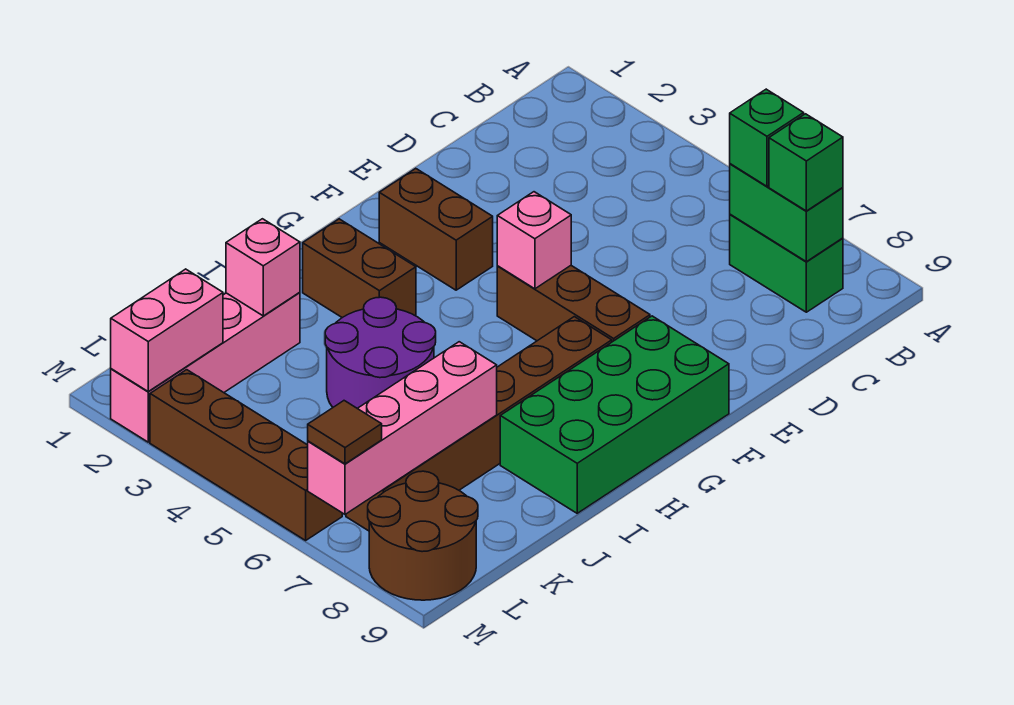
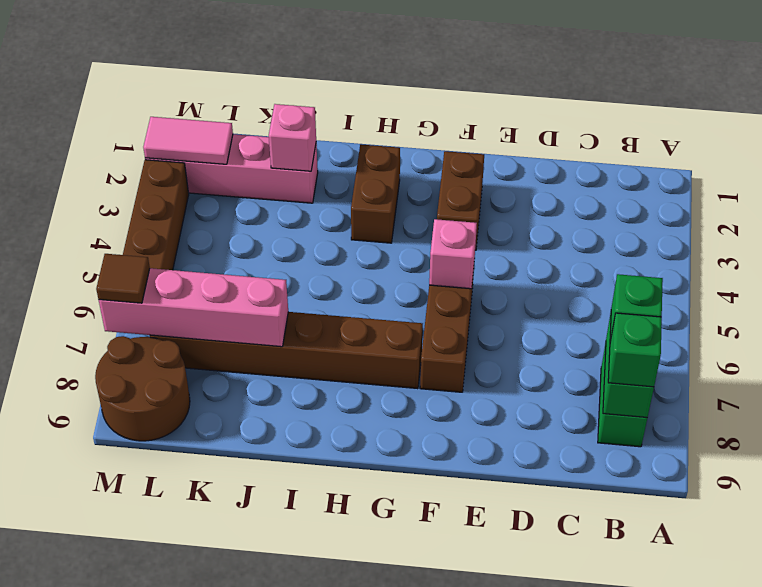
green brick F8:I9 level 1 -> none
purple round brick I4:J5 level 1 -> none
pink brick L2:M2 level 2 -> pink tile L2:M2 level 2

